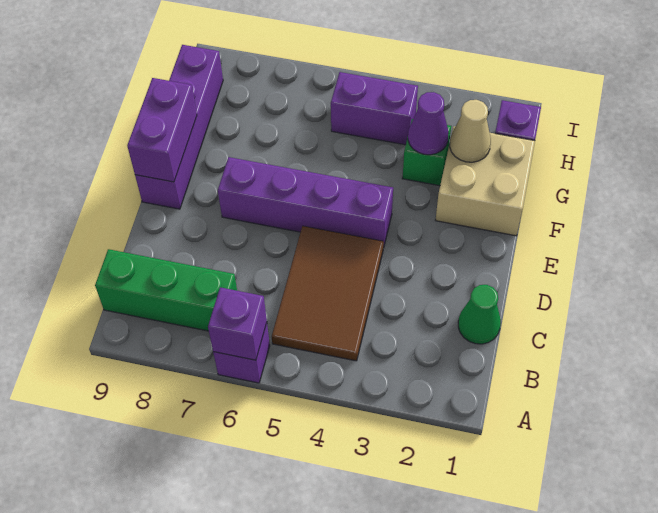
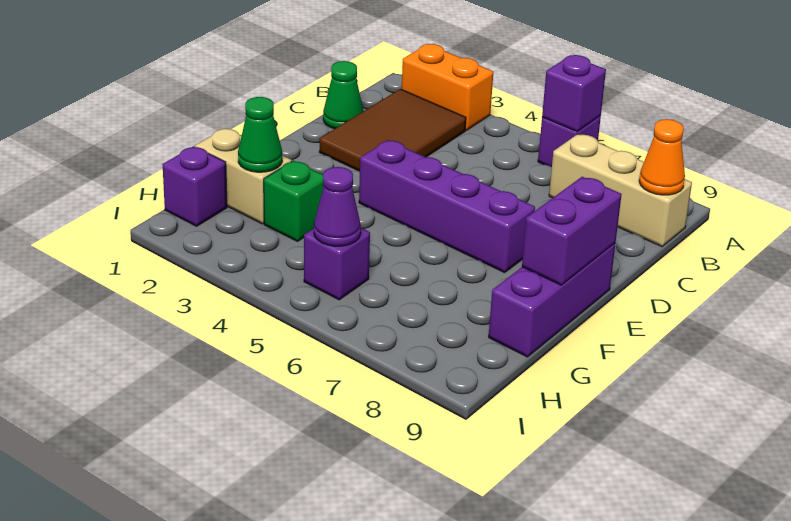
none -> orange brick A2:A3 level 1
brown tile B4:D5 level 1 -> brown tile B2:D3 level 1
green brick B7:B9 level 1 -> tan brick B7:B9 level 1
none -> orange cone B9 level 2
purple brick E9:H9 level 1 -> purple brick E9:G9 level 1
tan brick F1:G2 level 1 -> tan brick G1:G2 level 1
tan cone G2 level 2 -> green cone G2 level 2
purple cone G3 level 2 -> purple cone H5 level 2
purple brick H4:H5 level 1 -> purple brick H5 level 1

